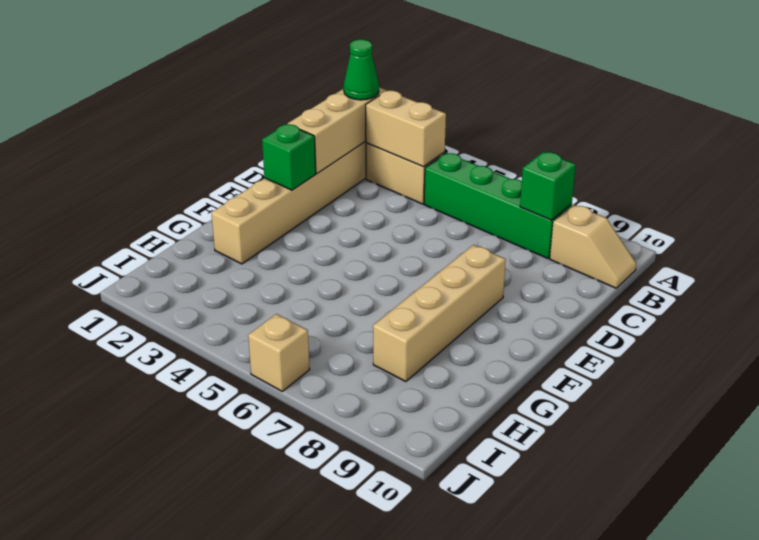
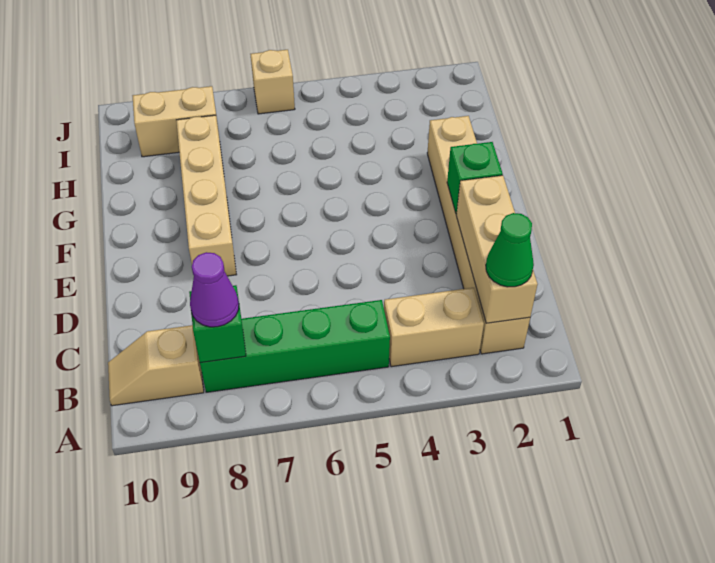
tan brick B3:B4 level 2 -> tan brick I8:I9 level 1
none -> purple cone B8 level 3

